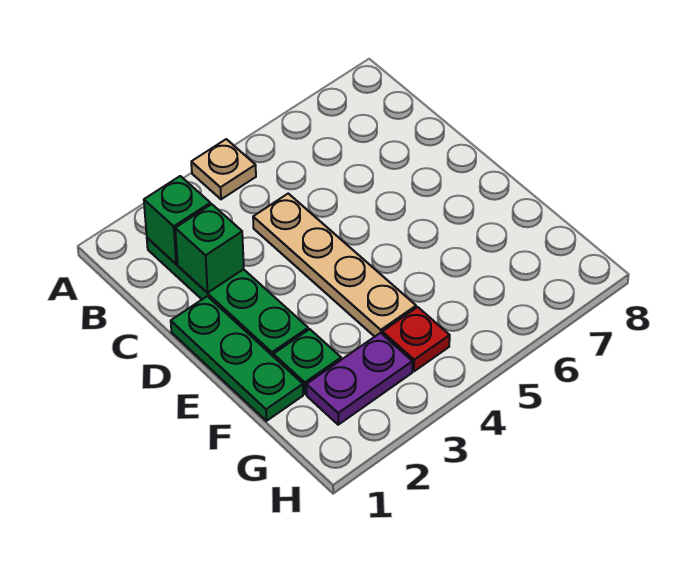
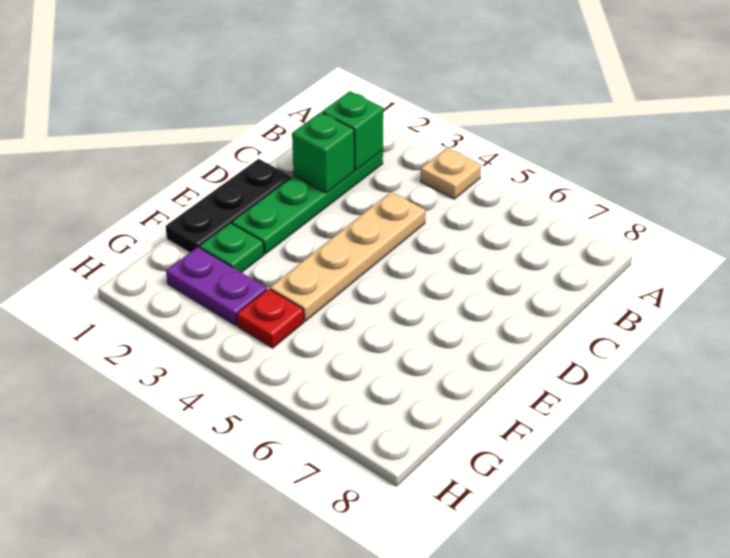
green plate D1:F1 level 1 -> black plate D1:F1 level 1

